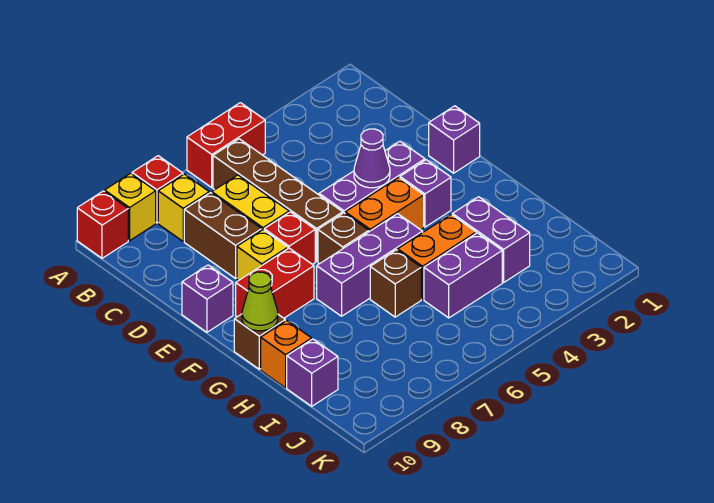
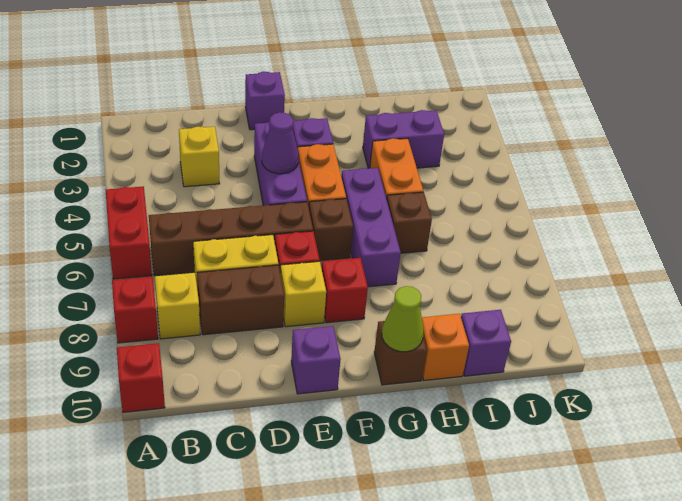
yellow brick A9 level 1 -> yellow brick C3 level 1
red brick F8:F9 level 1 -> red brick F8 level 1
purple brick I4:I5 level 1 -> none

